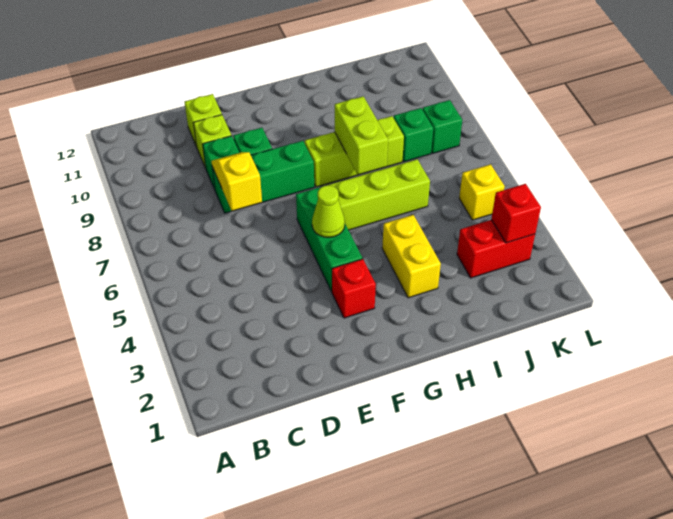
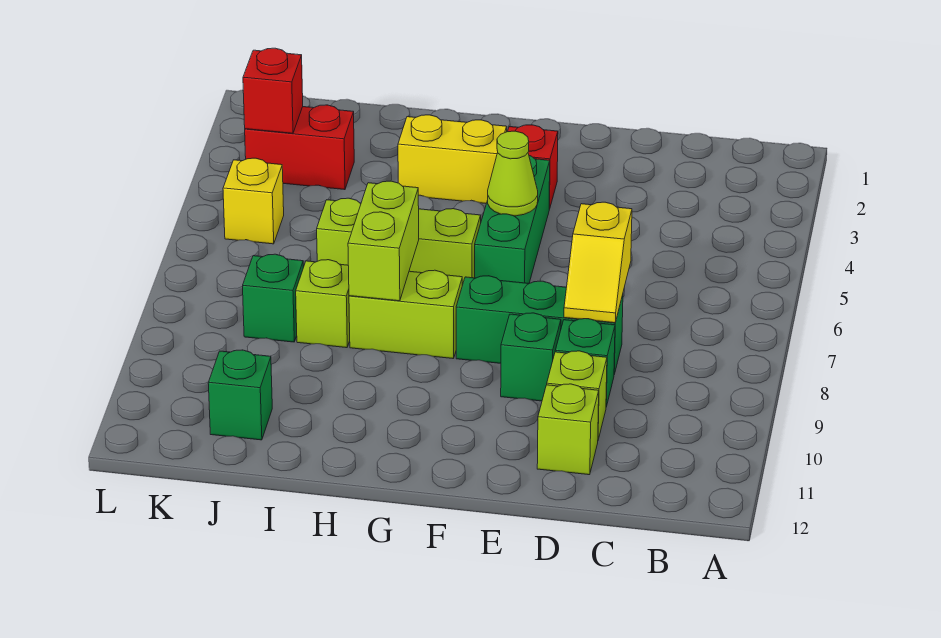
yellow brick H3:H4 level 1 -> yellow brick G3:H3 level 1
green brick K8 level 1 -> green brick J11 level 1

